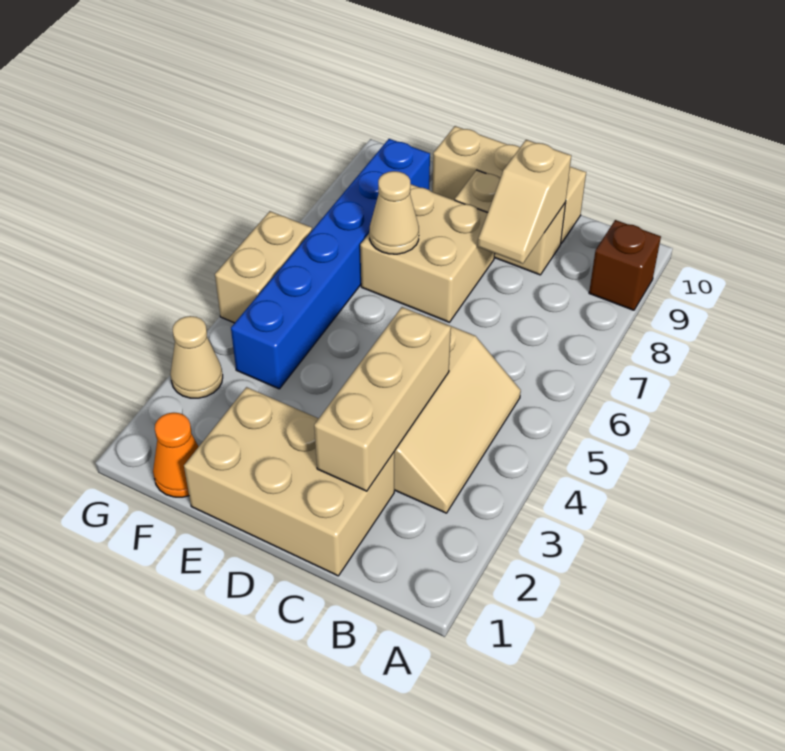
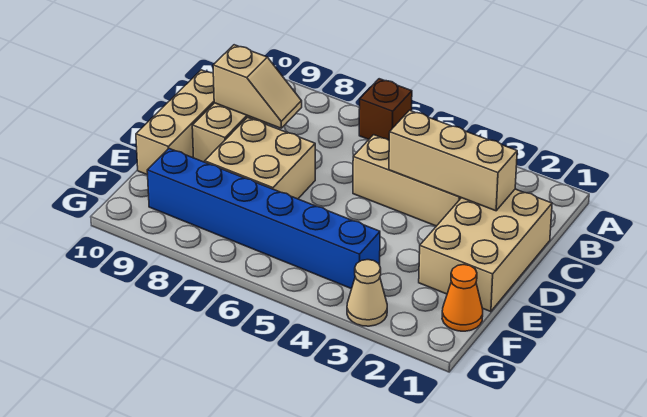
brown brick A9 level 1 -> brown brick A6 level 1
tan cone E7 level 2 -> none
tan brick G5:G6 level 1 -> none

